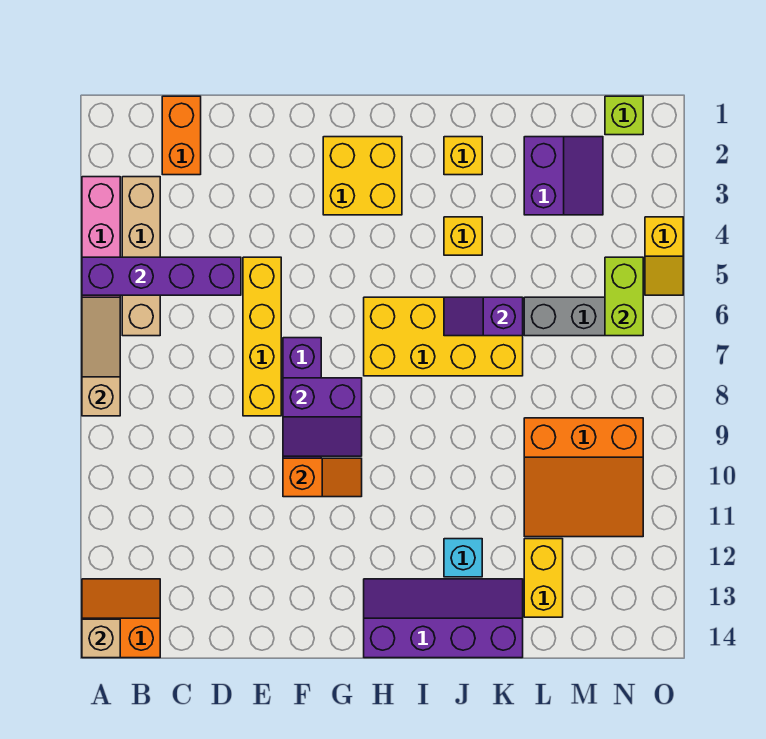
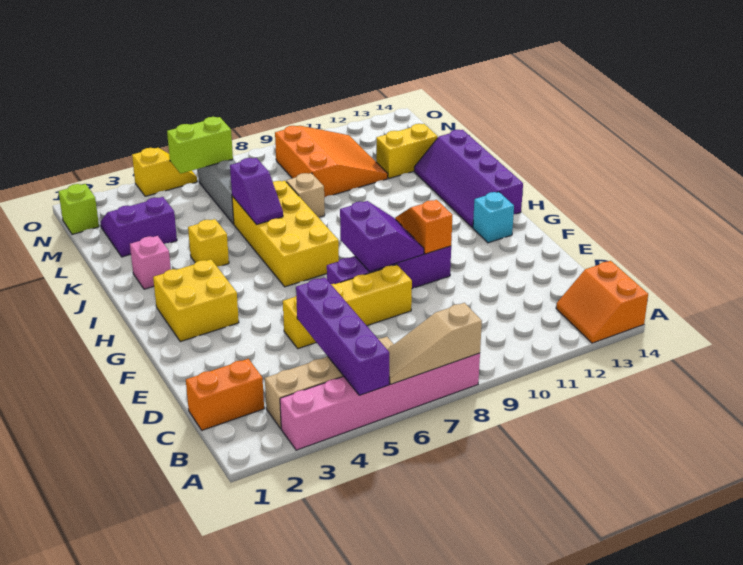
tan brick A14 level 2 -> tan brick K8 level 1
yellow brick J2 level 1 -> pink brick J2 level 1
cyan brick J12 level 1 -> cyan brick G13 level 1

